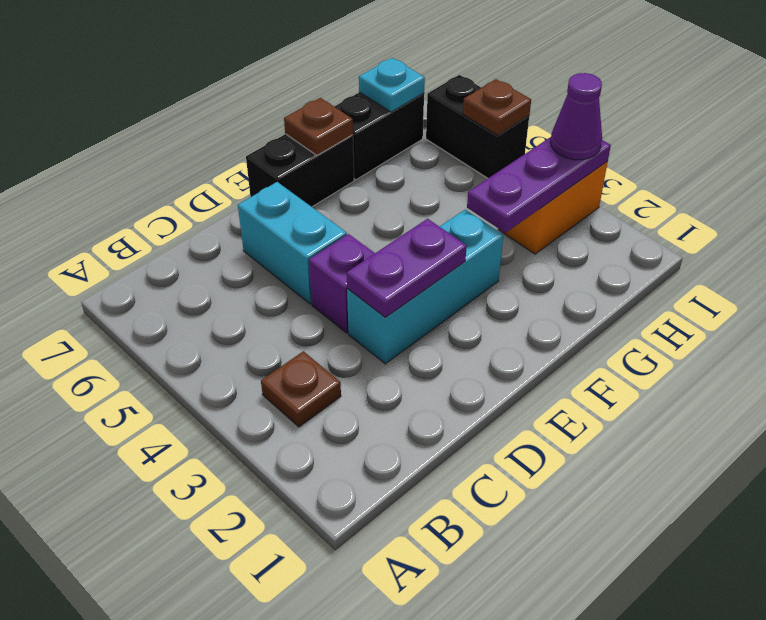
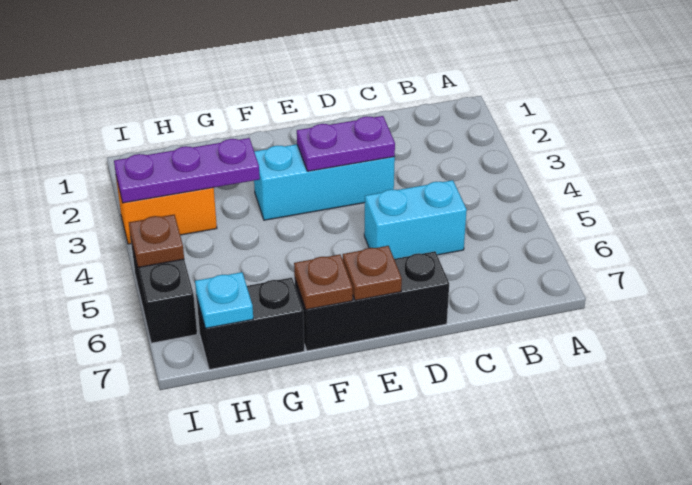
brown plate B3 level 1 -> brown plate E7 level 2
purple brick D4 level 1 -> none
cyan brick D5:D6 level 1 -> cyan brick C5:D5 level 1
black brick E7:F7 level 1 -> black brick D7:F7 level 1
purple cone I3 level 3 -> none

